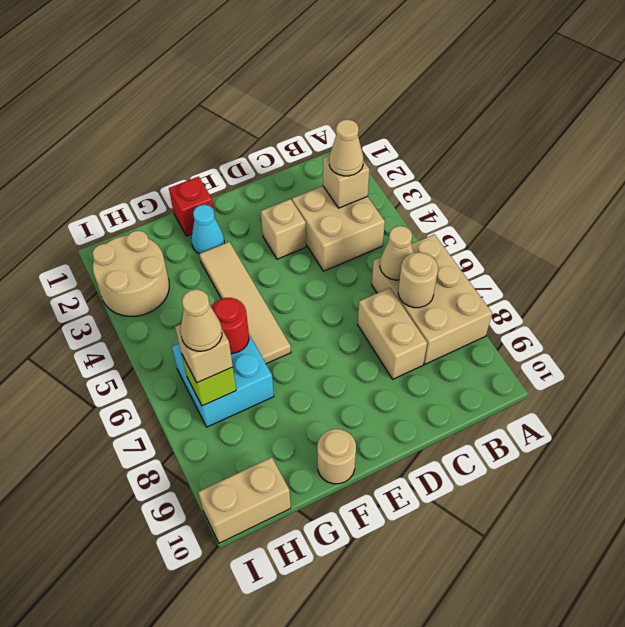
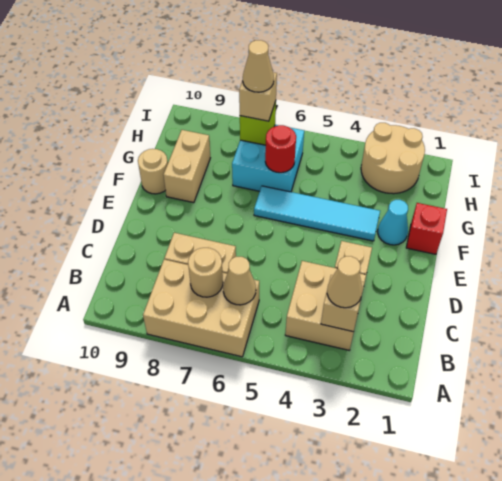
tan tile F3:F6 level 1 -> cyan tile F3:F6 level 1
tan brick H10:I10 level 1 -> tan brick F9:G9 level 1

